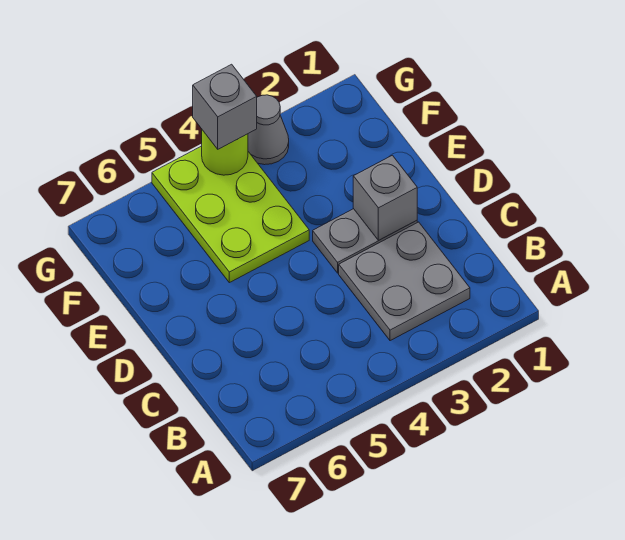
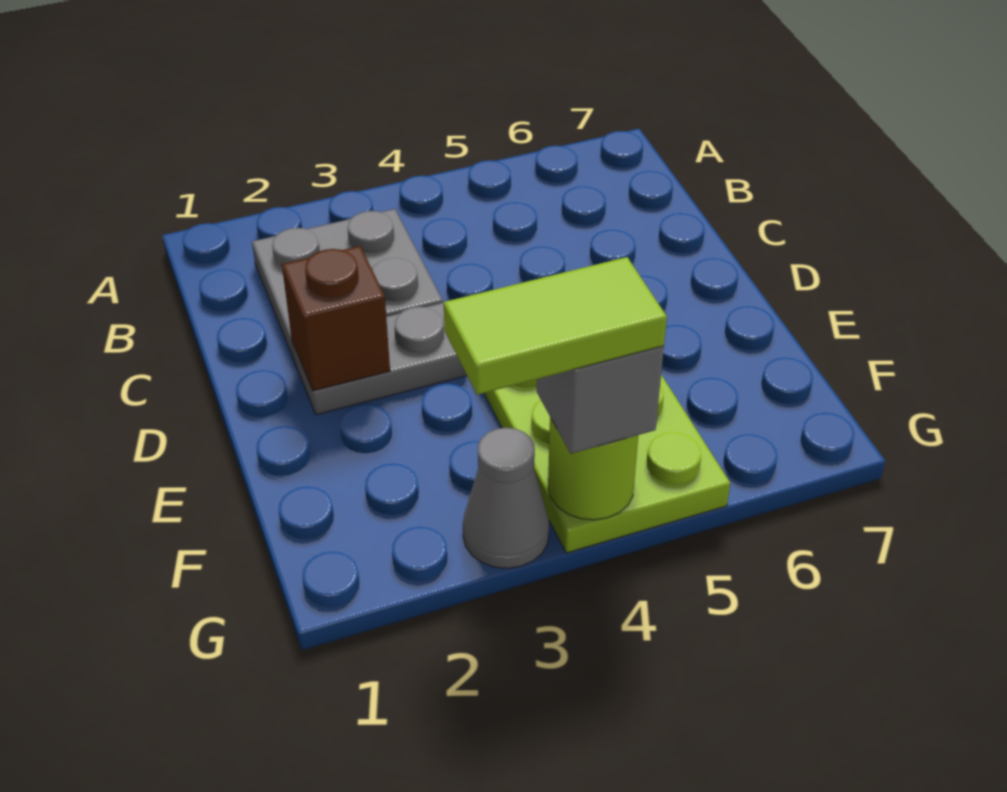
grey brick D2 level 2 -> brown brick D2 level 2
none -> lime tile G3:G4 level 4

